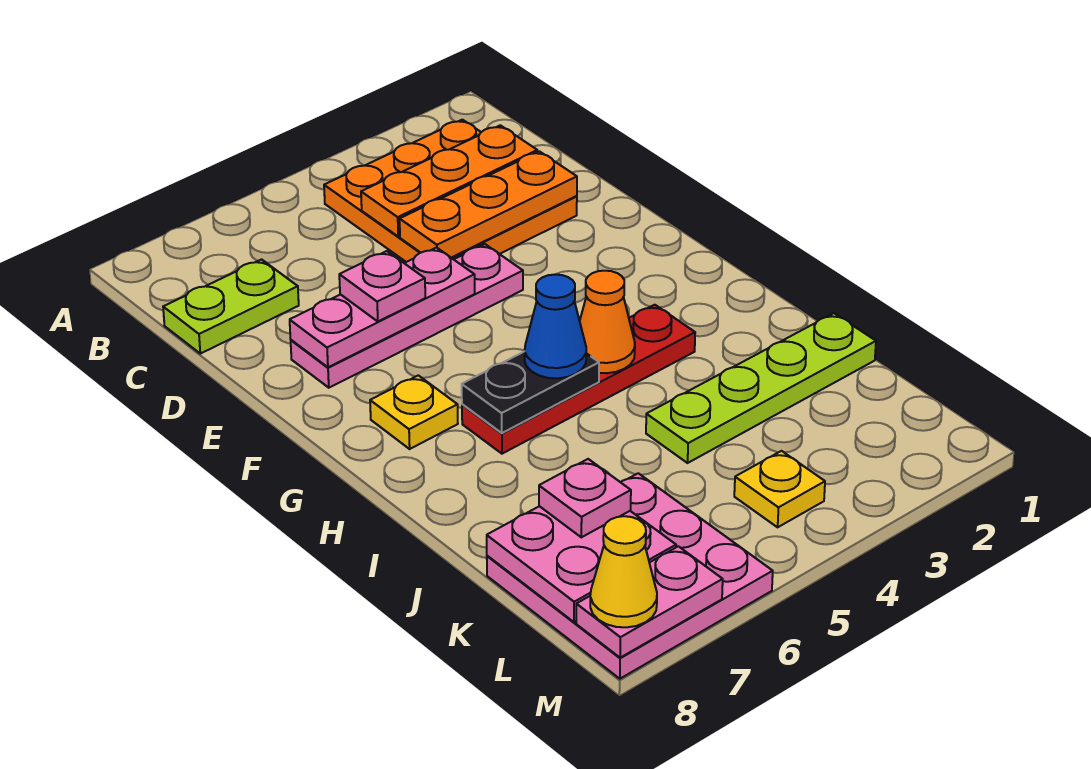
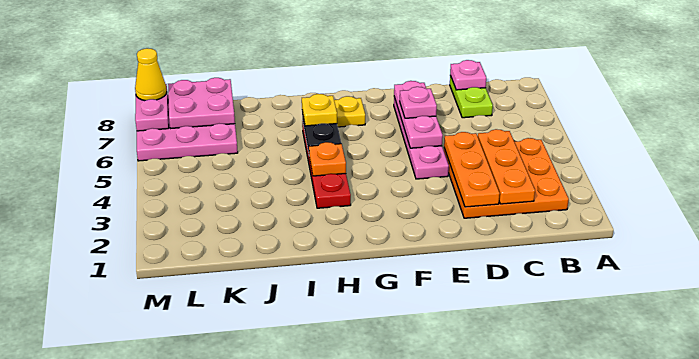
orange cone H4 level 2 -> orange plate H4 level 2
blue cone H5 level 3 -> none
lime plate J1:J4 level 1 -> none
pink plate K7 level 3 -> pink plate C8 level 2
yellow plate L4 level 1 -> yellow plate H6 level 3

